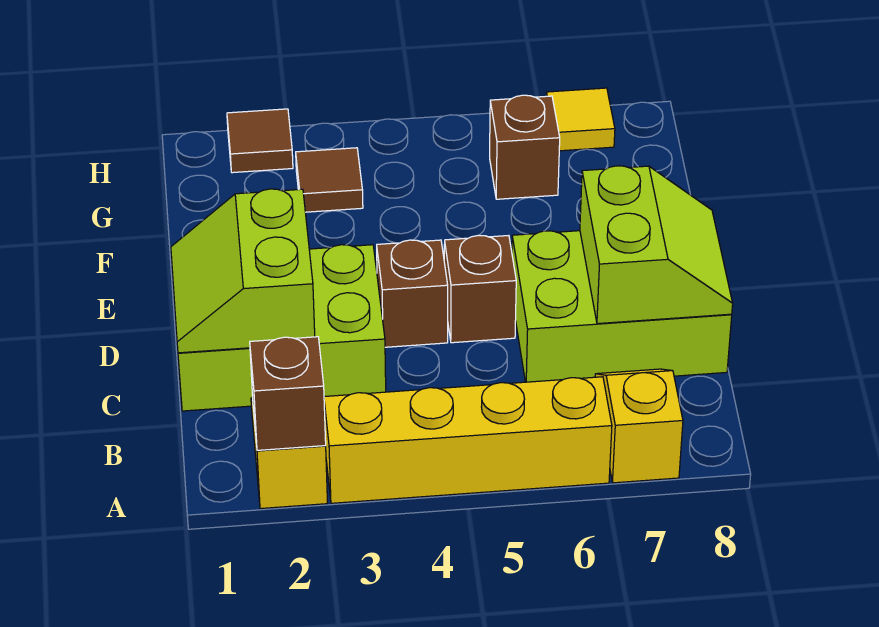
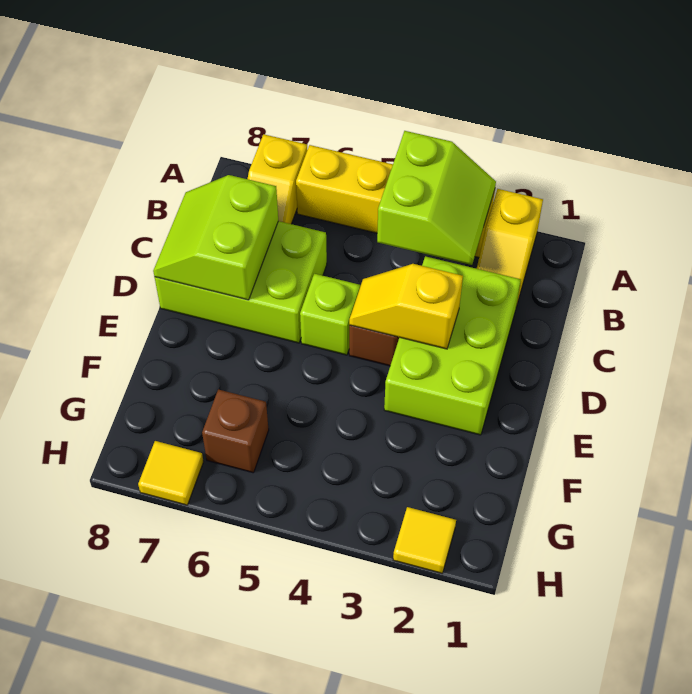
brown brick A2 level 2 -> none
lime brick C1:D3 level 1 -> lime brick C2:E3 level 1
lime slope C1:D2 level 2 top 2 -> lime slope A3:B4 level 2 top 4
none -> yellow slope D3:D4 level 2 top 3
brown brick D5 level 1 -> lime brick D5 level 1
brown tile G3 level 1 -> none
brown tile H2 level 1 -> yellow tile H2 level 1

